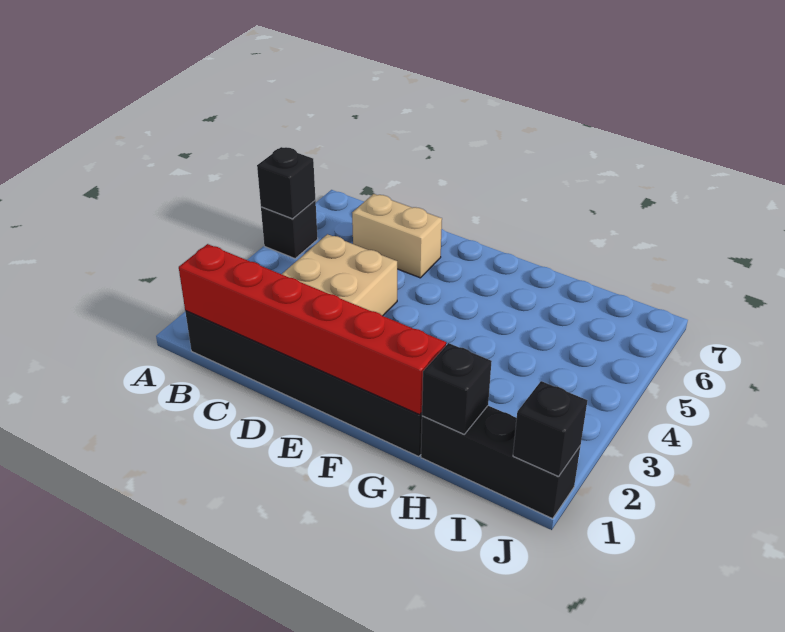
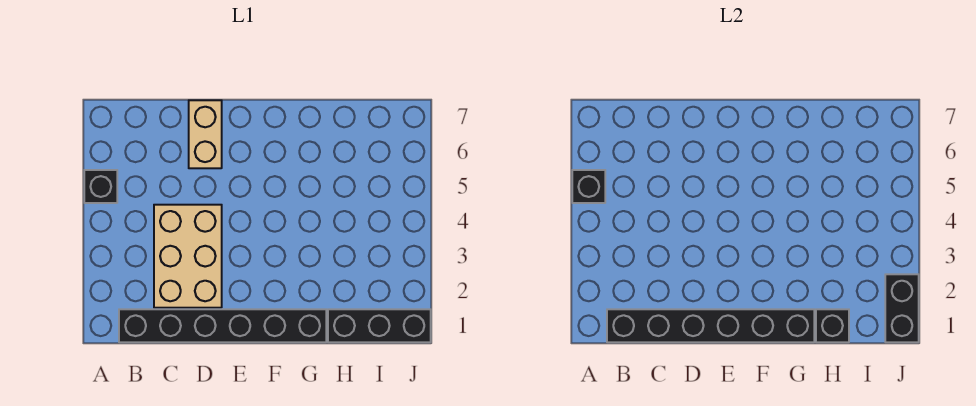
red brick B1:G1 level 2 -> black brick B1:G1 level 2
tan brick C6:D6 level 1 -> tan brick D6:D7 level 1
black brick J1 level 2 -> black brick J1:J2 level 2

